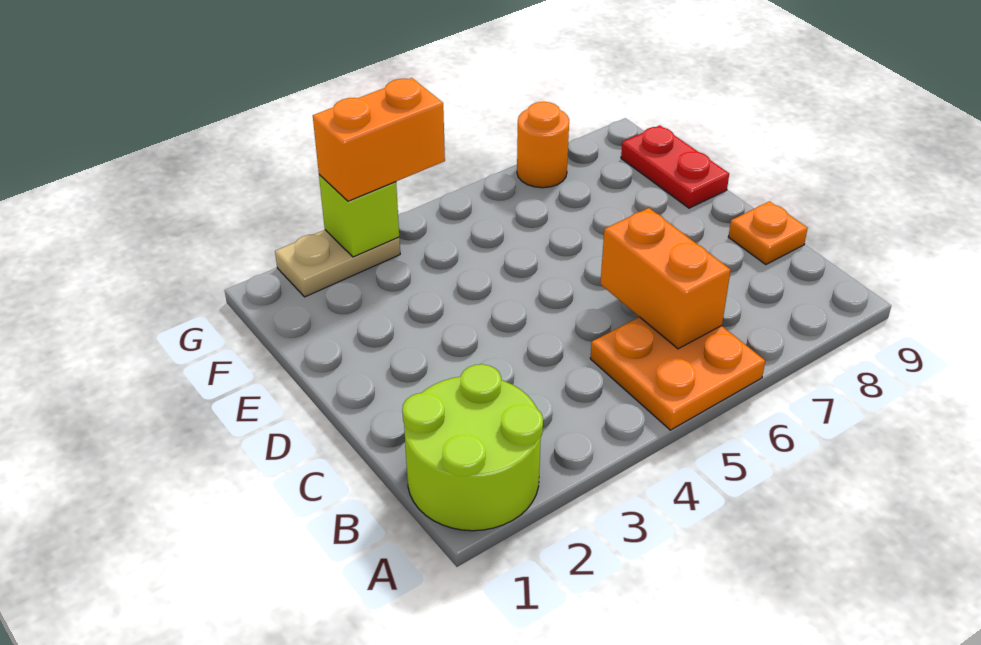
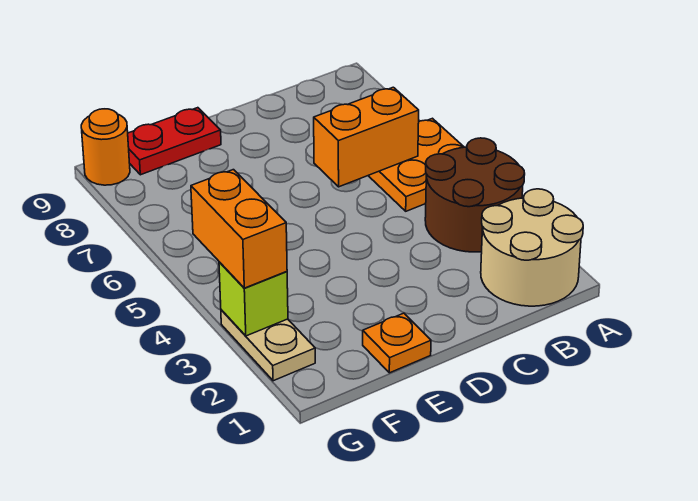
lime round brick A1:B2 level 1 -> tan round brick A1:B2 level 1
none -> brown round brick A3:B4 level 1
orange plate C9 level 1 -> orange plate E1 level 1
orange round brick G7 level 1 -> orange round brick G9 level 1

